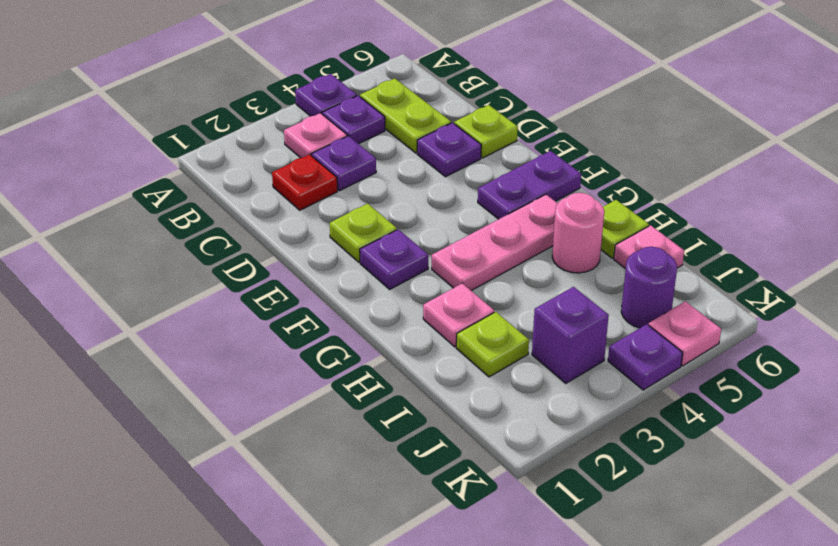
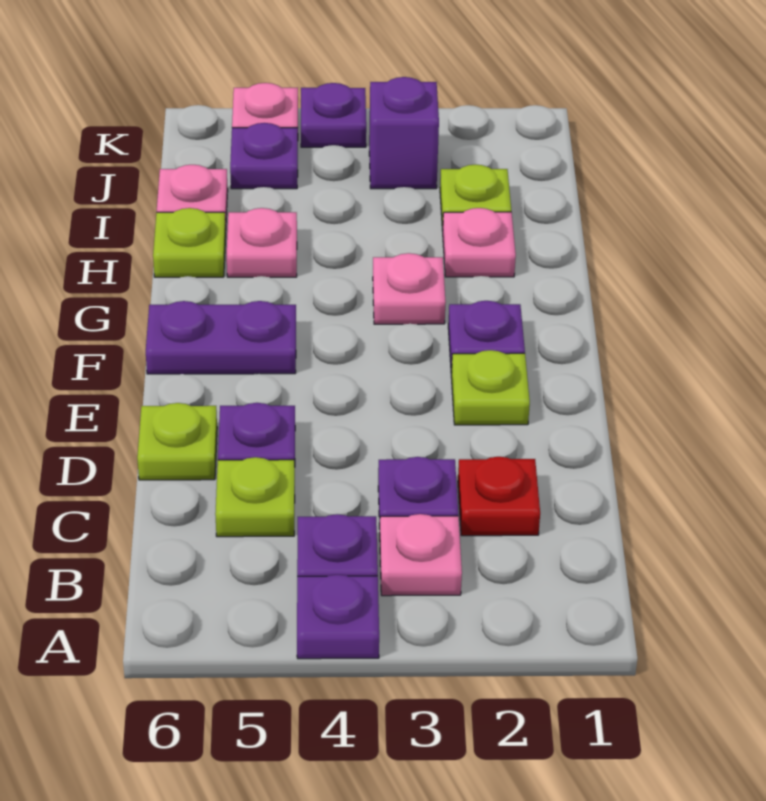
lime plate B5:C5 level 1 -> lime plate C5 level 1
pink plate G3:G5 level 1 -> pink plate G3 level 1
pink round brick H5 level 1 -> pink plate H5 level 1
purple round brick J5 level 1 -> purple plate J5 level 1

